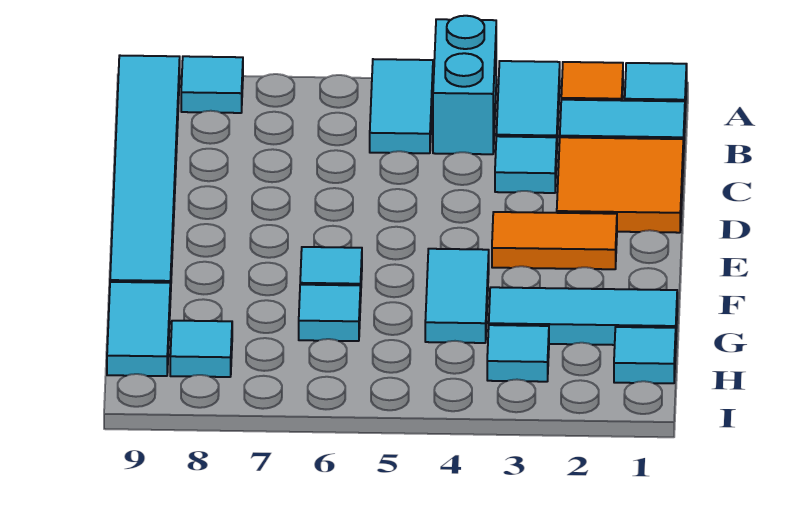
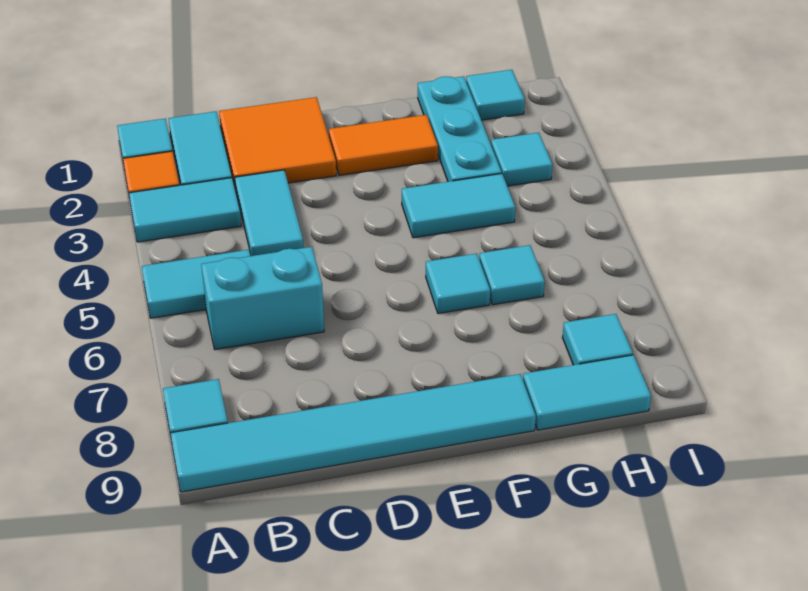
cyan brick A4:B4 level 1 -> cyan brick B6:C6 level 1
cyan tile C3 level 1 -> cyan tile C3:C4 level 1
orange tile E2:E3 level 1 -> orange tile E2:F2 level 1
cyan tile G1:G3 level 1 -> cyan plate G1:G3 level 1

